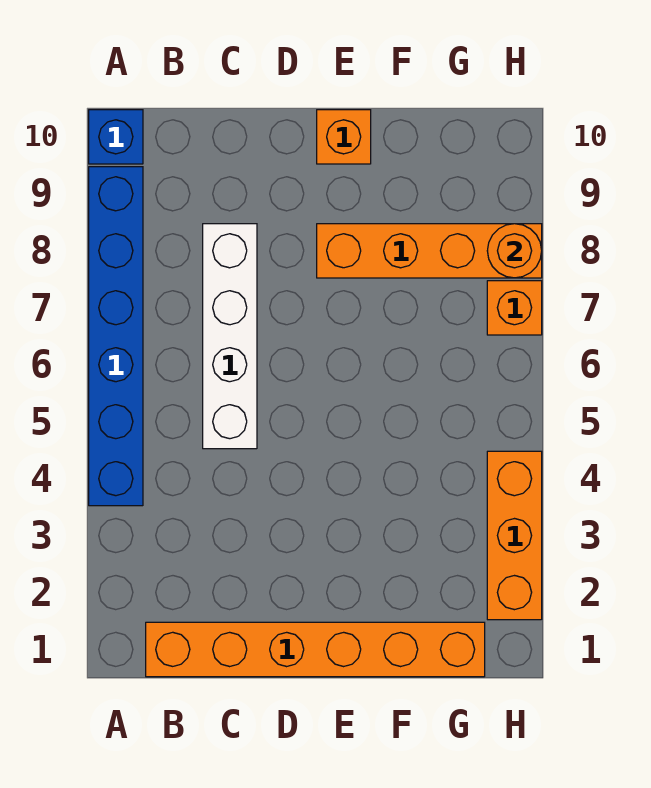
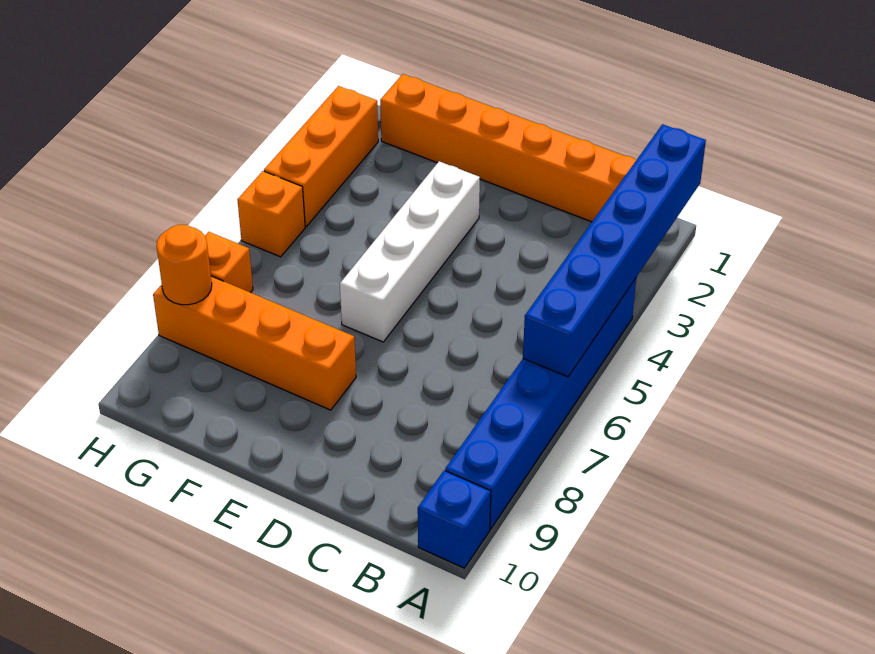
none -> blue brick A1:A6 level 2
white brick C5:C8 level 1 -> white brick E3:E6 level 1
orange brick E10 level 1 -> orange brick H5 level 1

